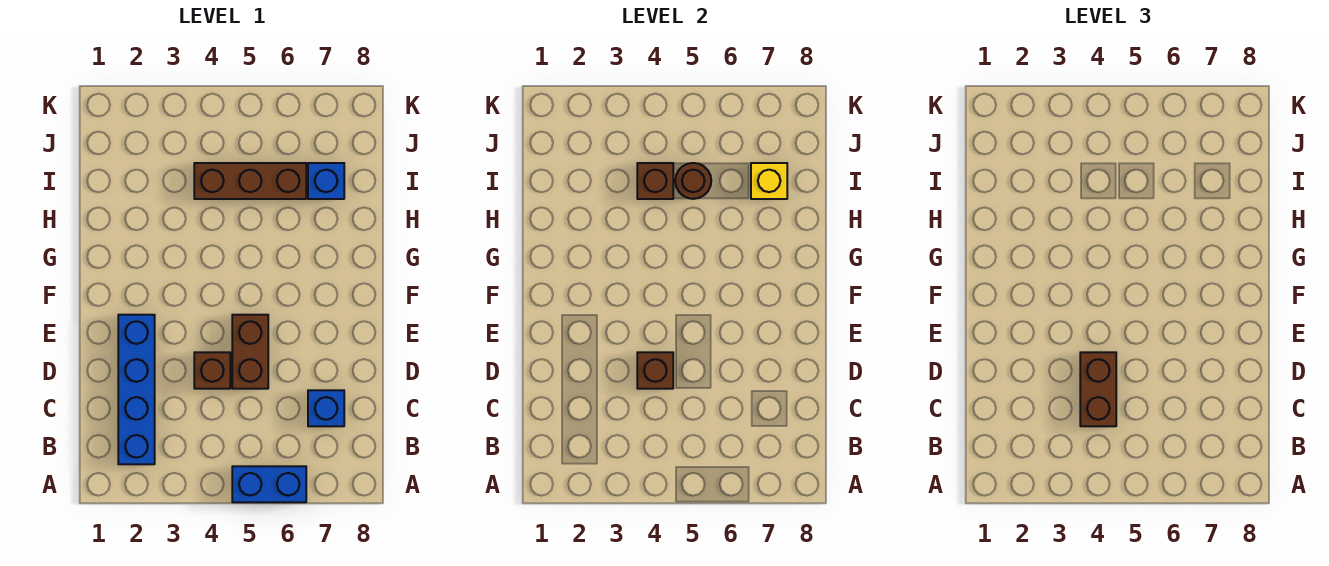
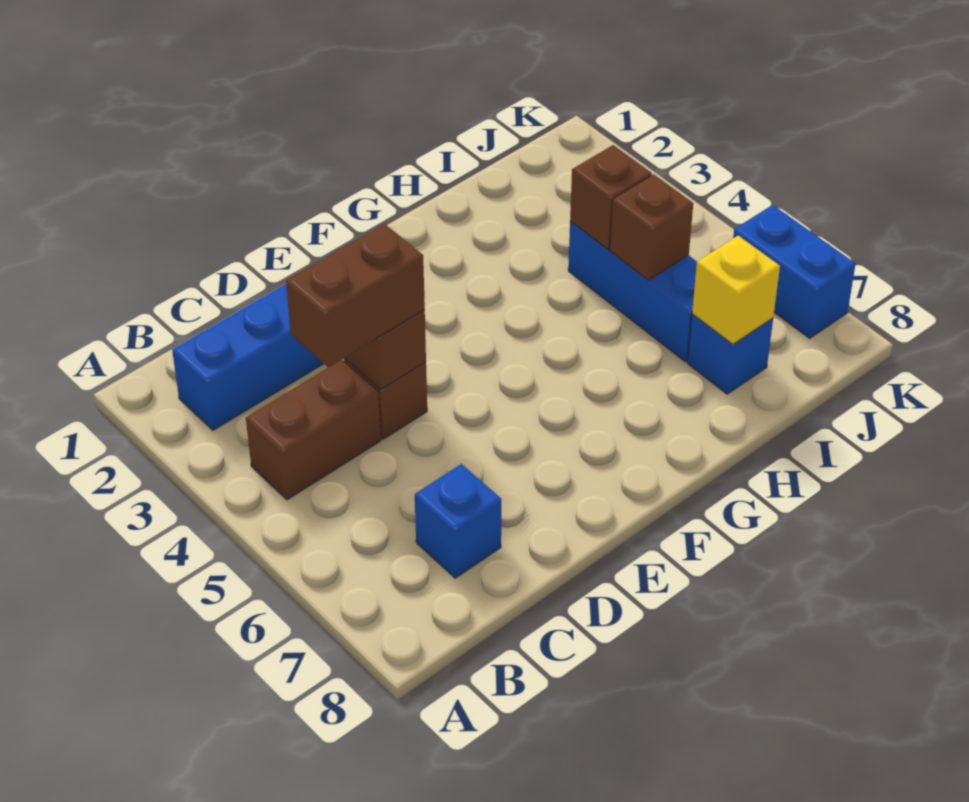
blue brick A5:A6 level 1 -> blue brick K6:K7 level 1
brown brick D5:E5 level 1 -> brown brick B4:C4 level 1
brown brick I4:I6 level 1 -> blue brick I4:I6 level 1
brown round brick I5 level 2 -> brown brick I5 level 2

